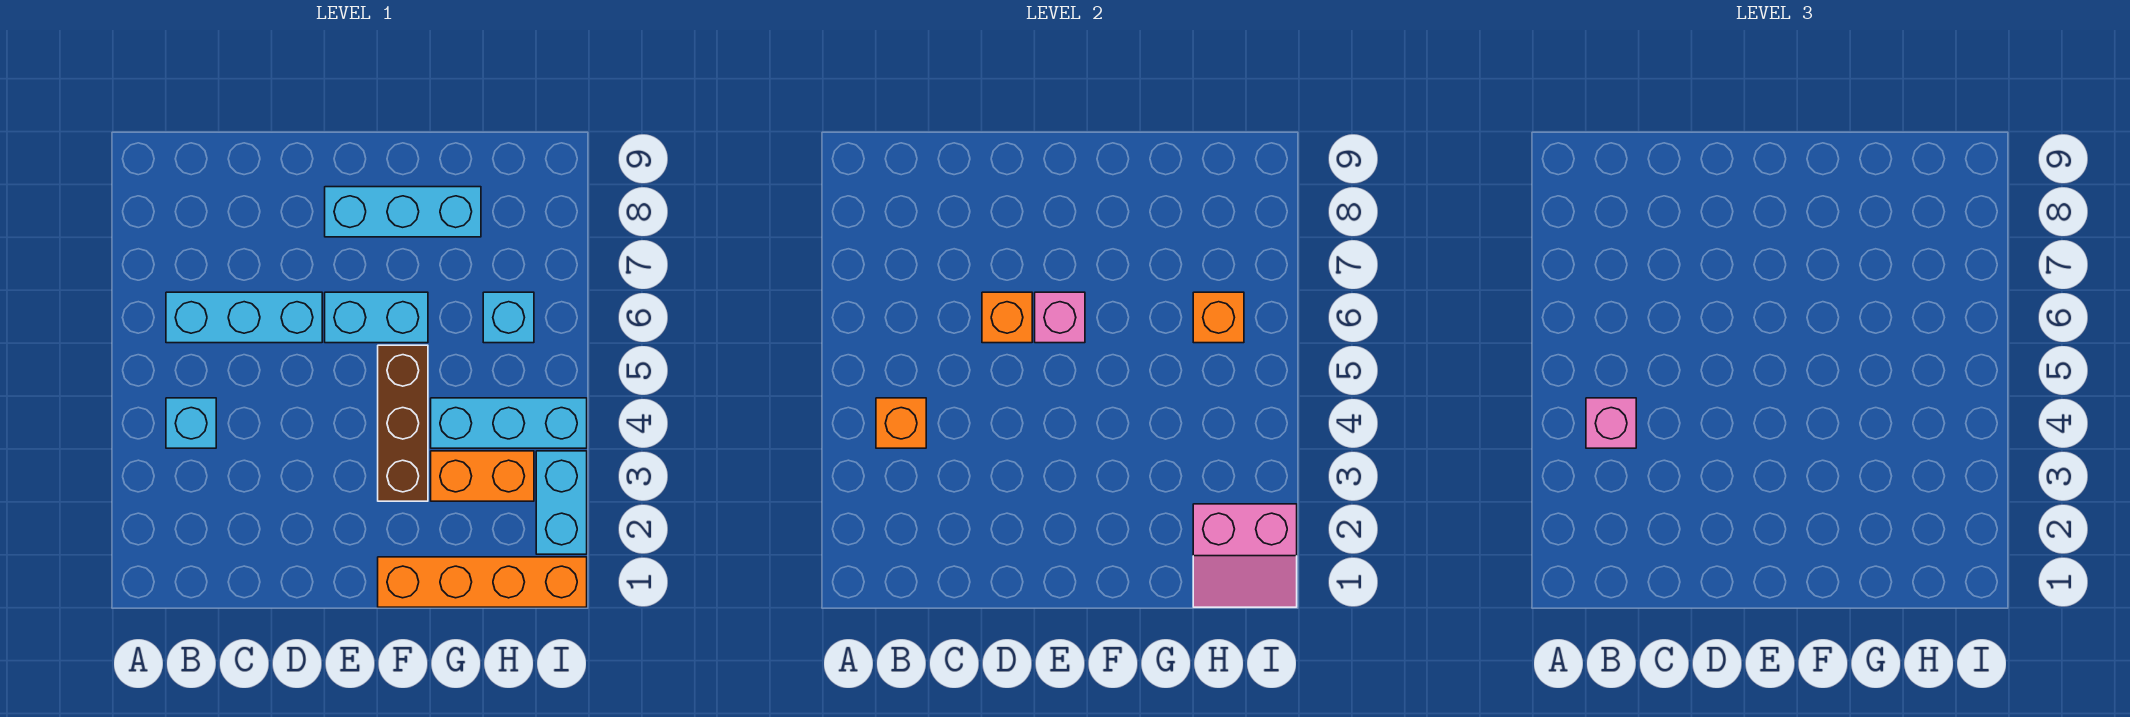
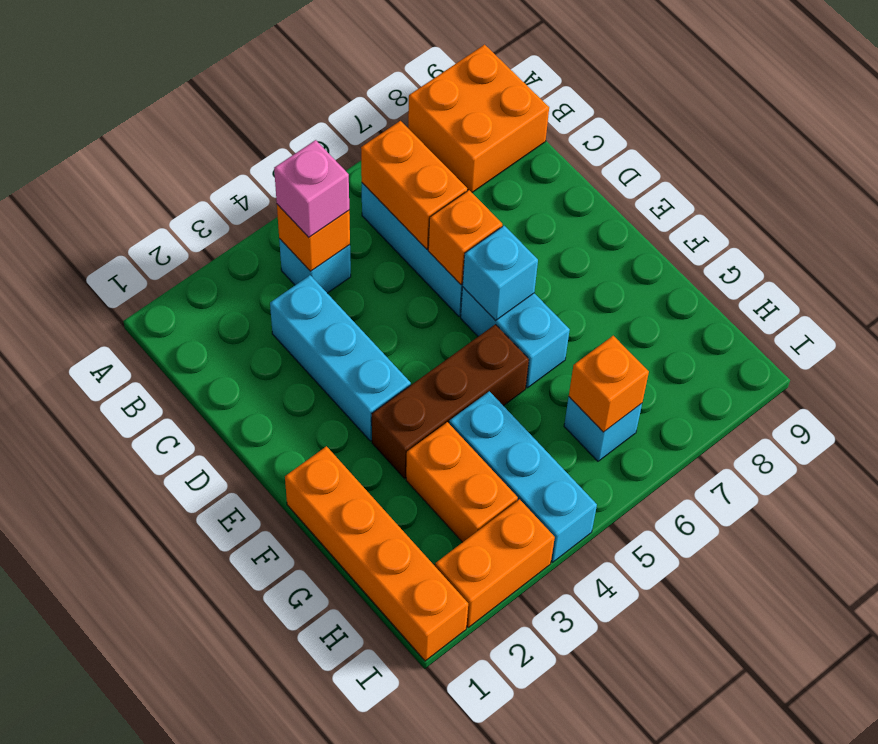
none -> orange brick A8:B9 level 1
none -> orange brick B6:C6 level 2
pink brick E6 level 2 -> cyan brick E6 level 2
cyan brick E8:G8 level 1 -> cyan brick C3:E3 level 1
pink slope H1:I2 level 2 top 2 -> none
cyan brick I2:I3 level 1 -> orange brick I2:I3 level 1

